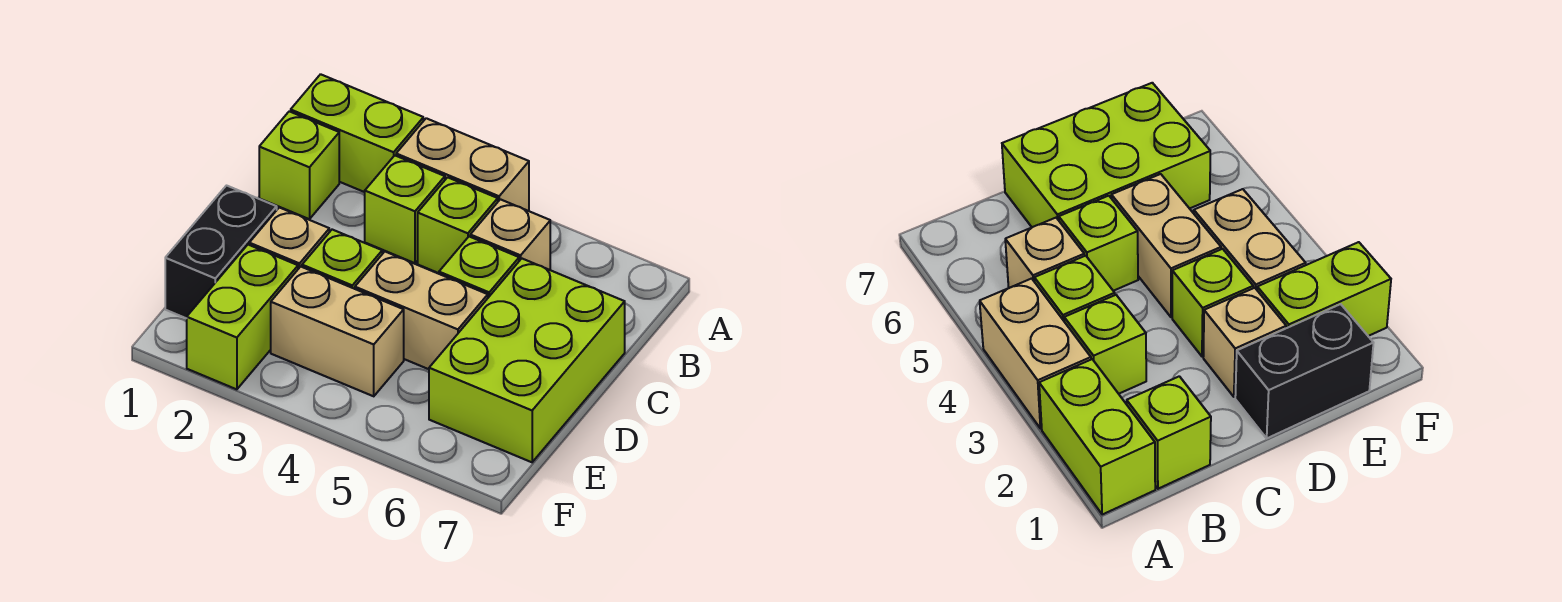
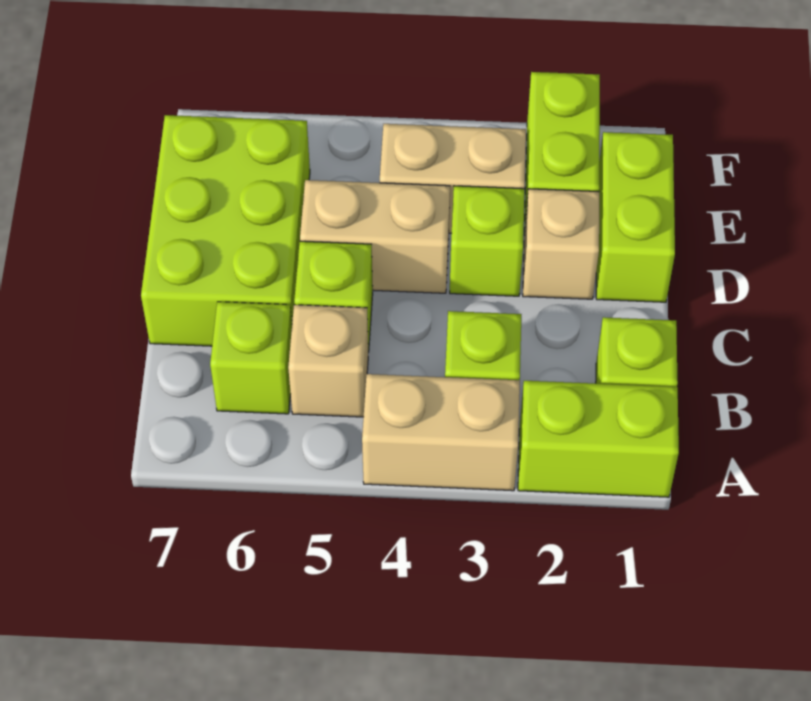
lime brick B4 level 1 -> lime brick B6 level 1
black brick D1:E1 level 1 -> lime brick D1:E1 level 1

